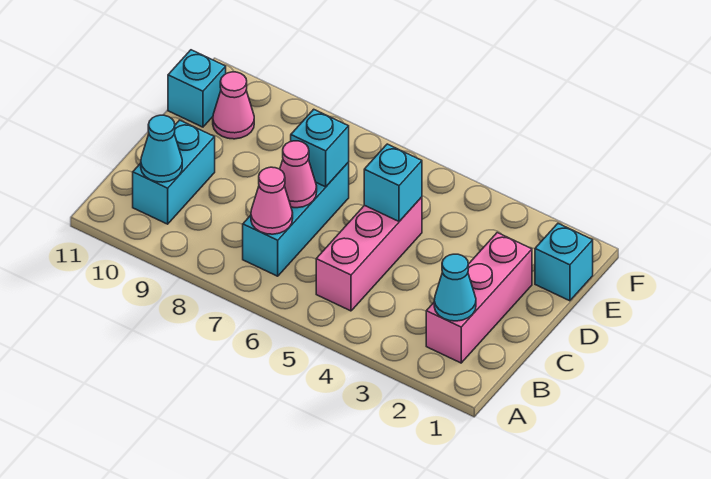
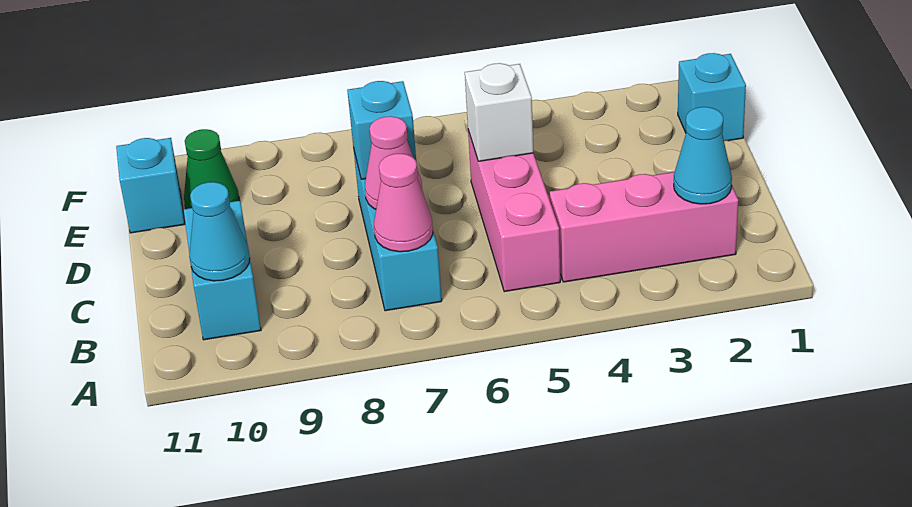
pink brick B2:D2 level 1 -> pink brick B2:B4 level 1
cyan brick D5 level 2 -> white brick D5 level 2
pink cone E10 level 1 -> green cone E10 level 1

